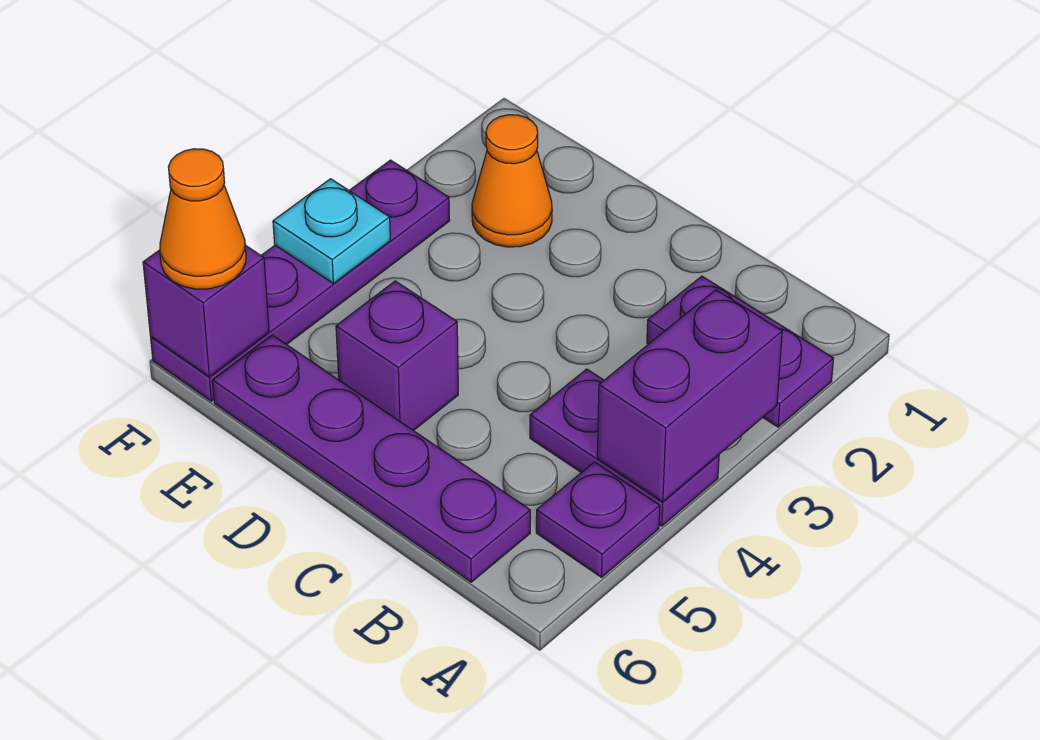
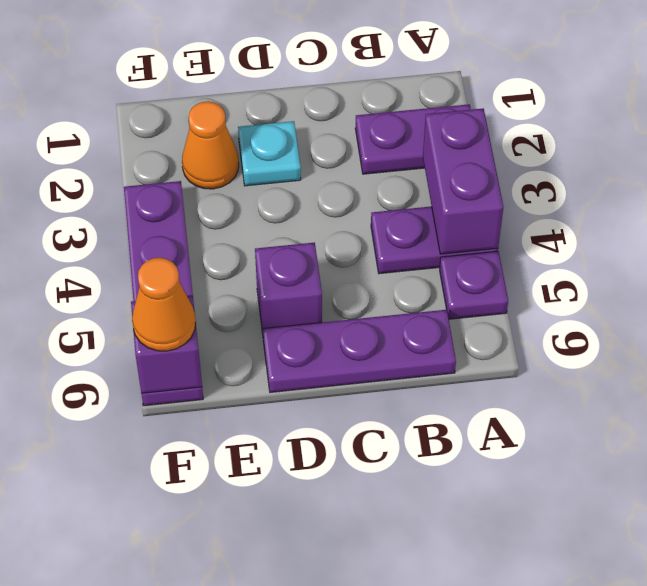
purple plate B6:E6 level 1 -> purple plate B6:D6 level 1
cyan plate F4 level 2 -> cyan plate D2 level 1

